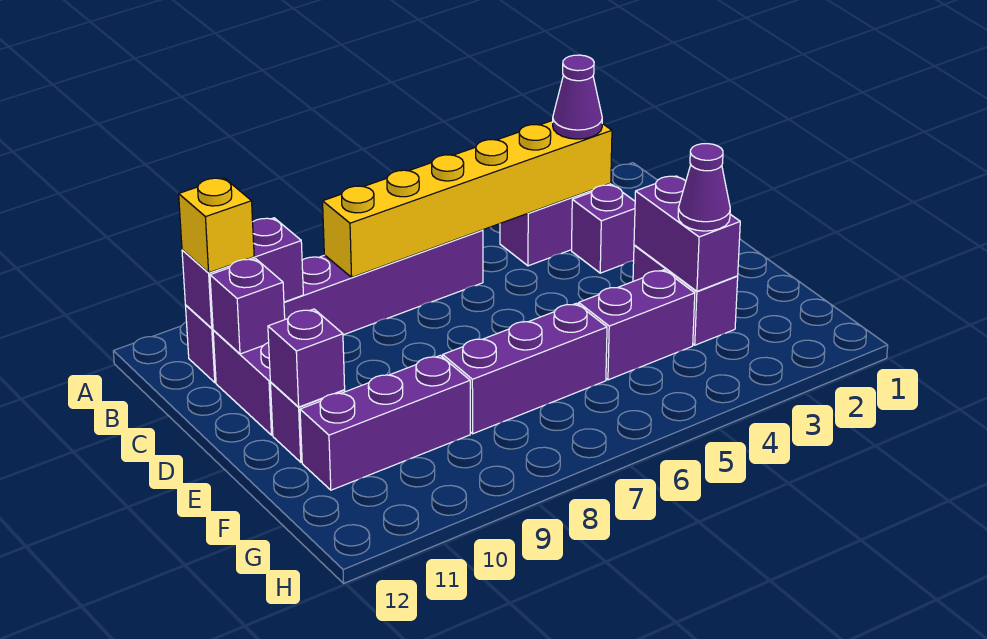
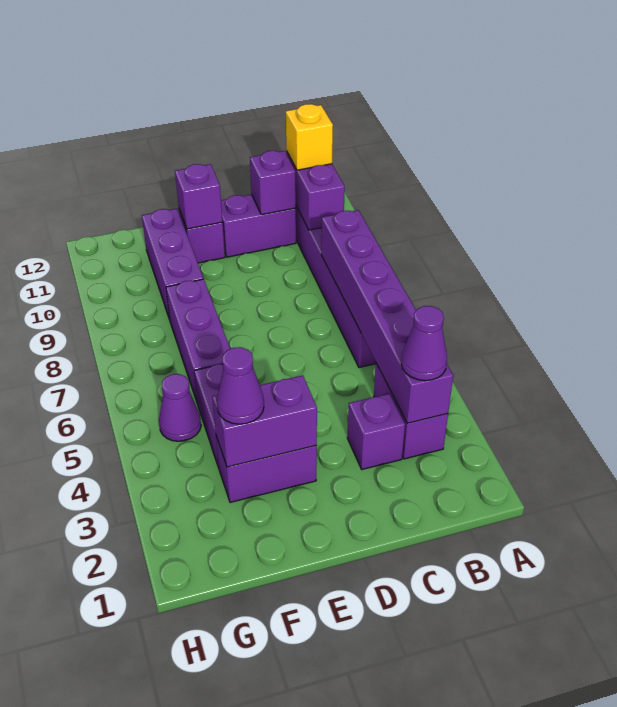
yellow brick B3:B8 level 2 -> purple brick B3:B8 level 2
none -> purple cone G5 level 1

